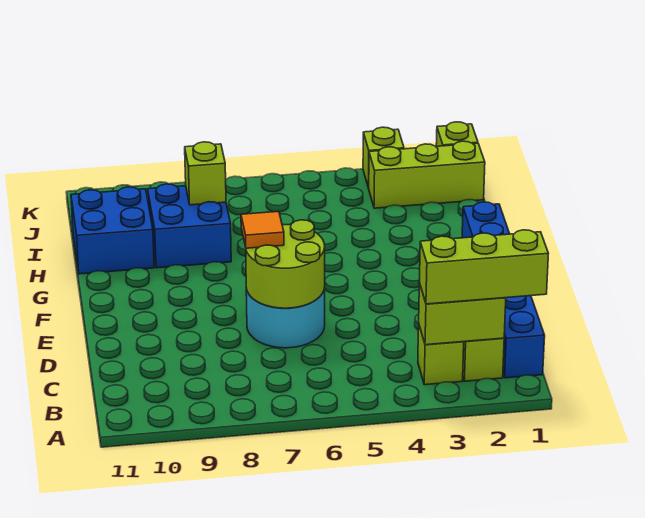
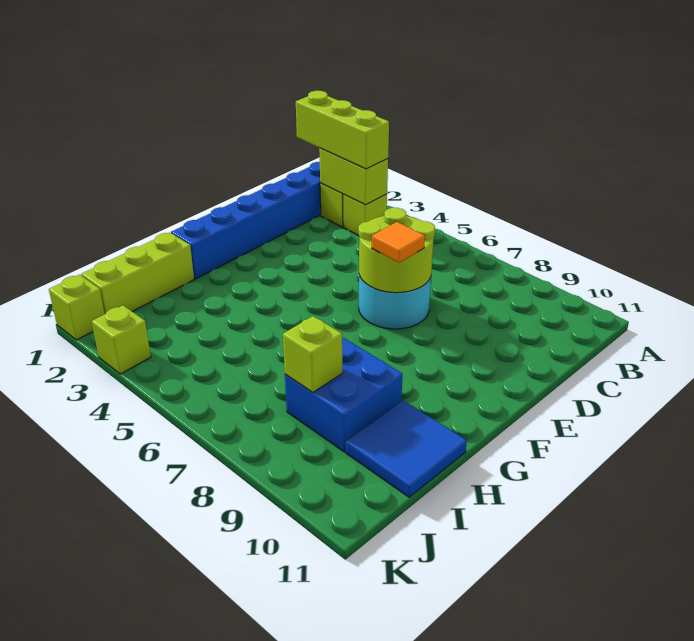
blue brick H10:I11 level 1 -> blue tile H10:I11 level 1
lime brick J1:J3 level 1 -> lime brick H1:J1 level 1

